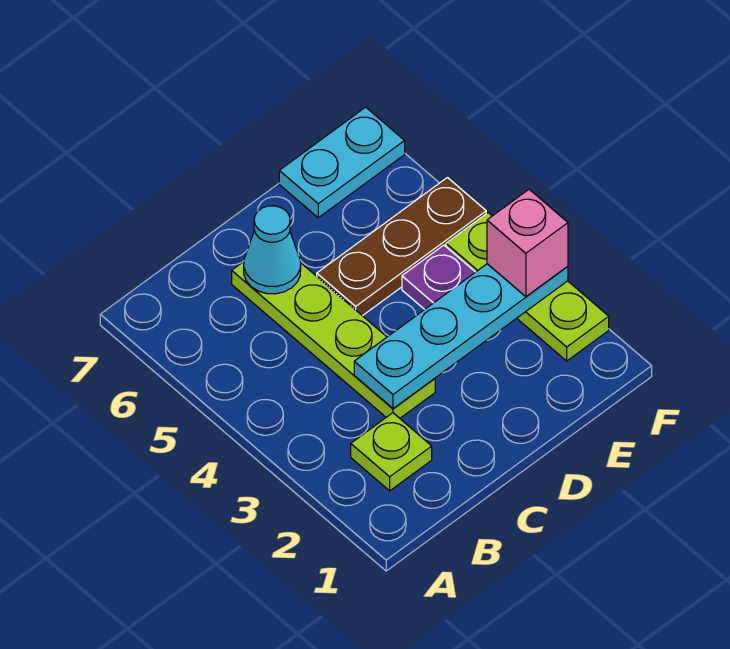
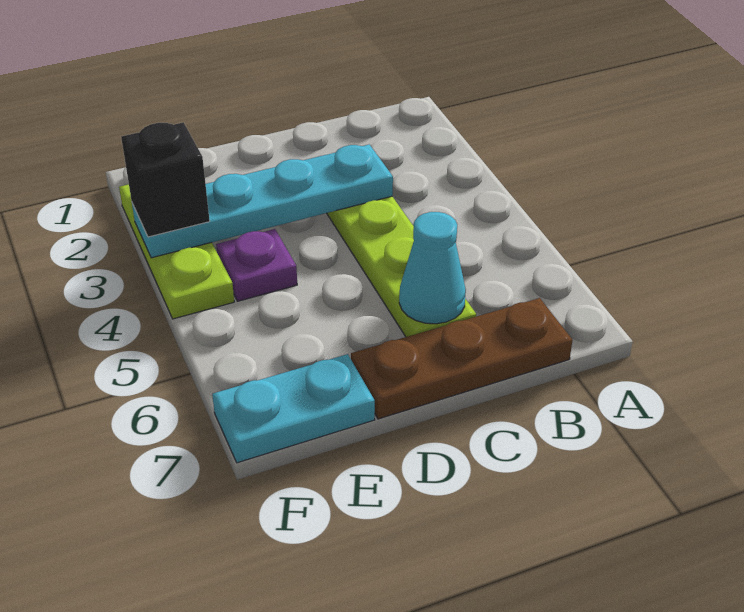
lime plate B2 level 1 -> none
brown plate D5:F5 level 1 -> brown plate B7:D7 level 1
pink brick F3 level 3 -> black brick F3 level 3

